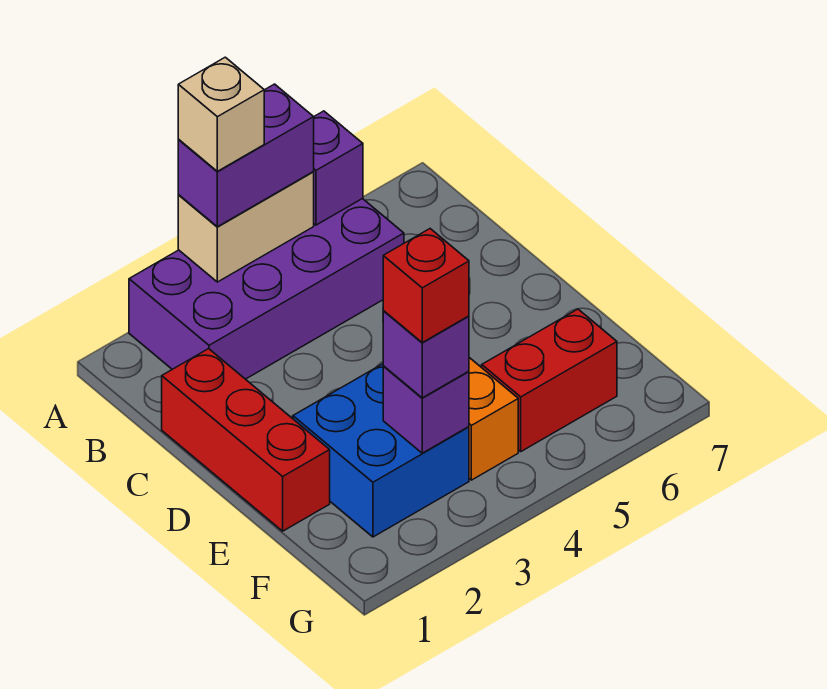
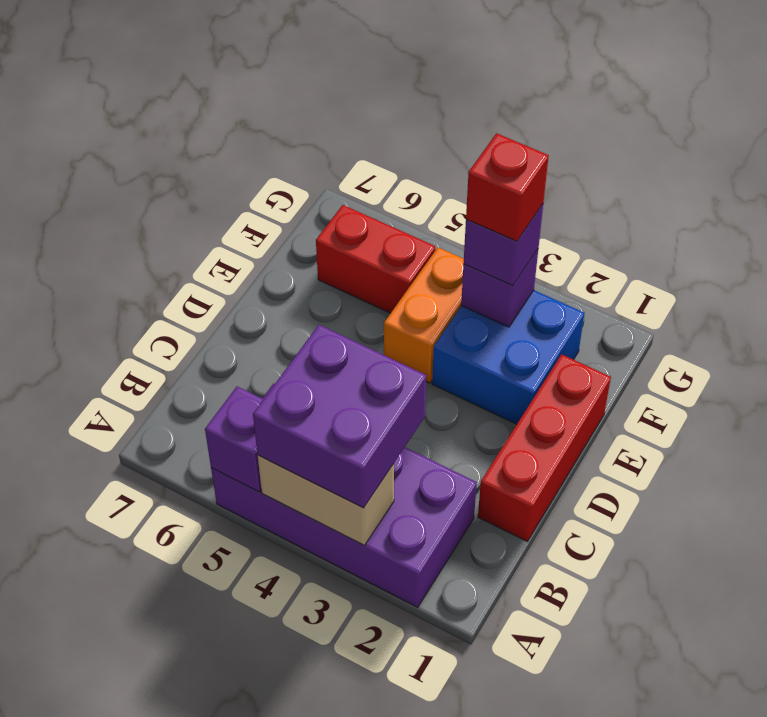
purple brick A3:A4 level 3 -> purple brick A3:B4 level 3
tan brick A3 level 4 -> none

